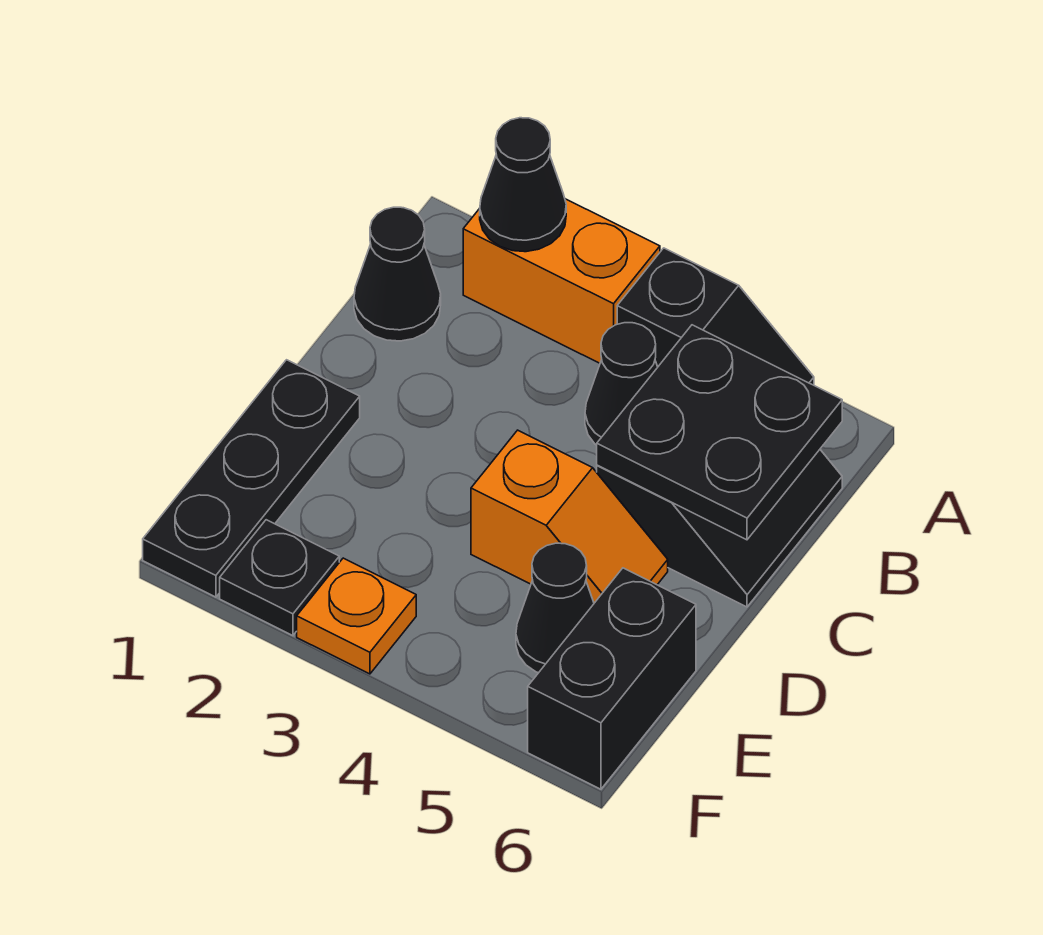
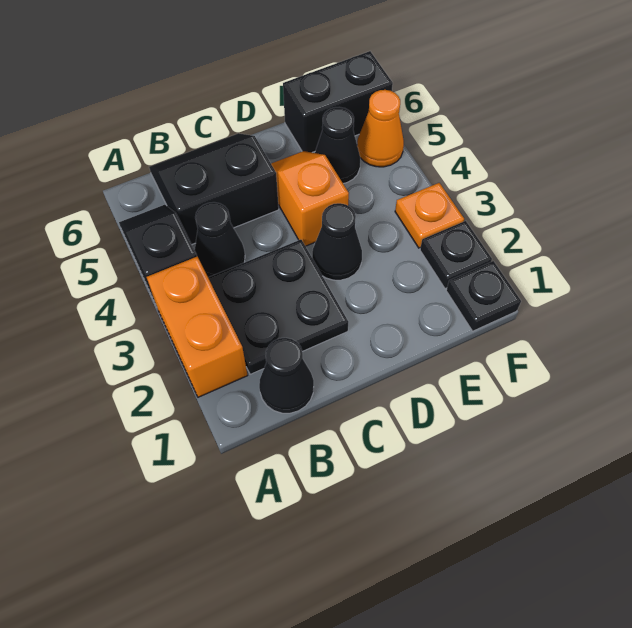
black cone A2 level 2 -> black cone D3 level 1
black plate B5:C6 level 2 -> black plate B2:C3 level 1
black plate D1:F1 level 1 -> black plate F1 level 1
none -> orange cone F5 level 1

